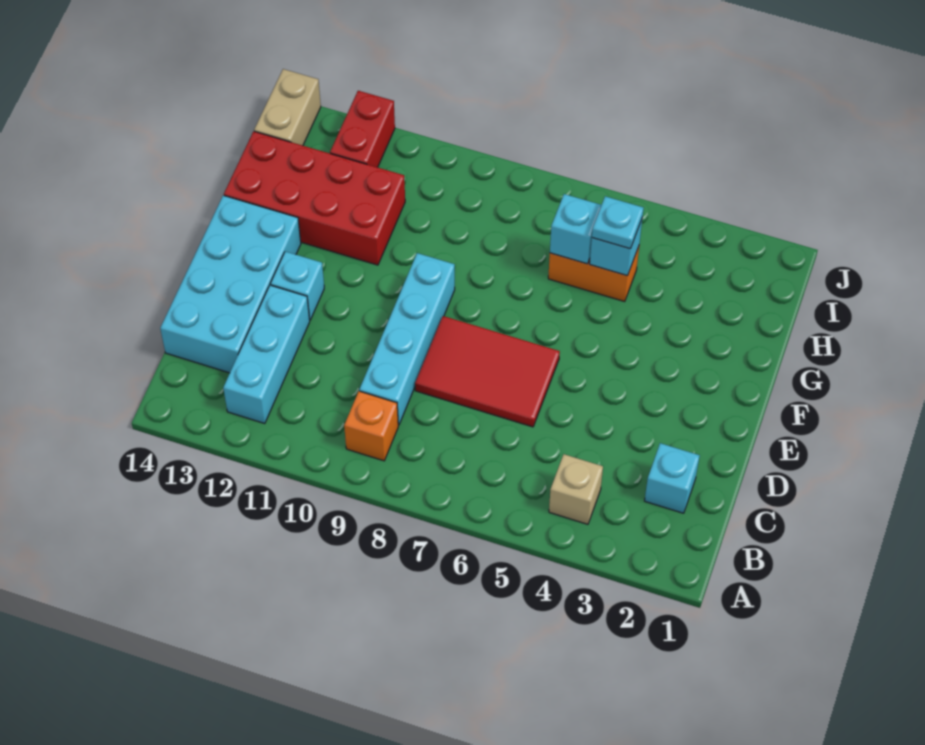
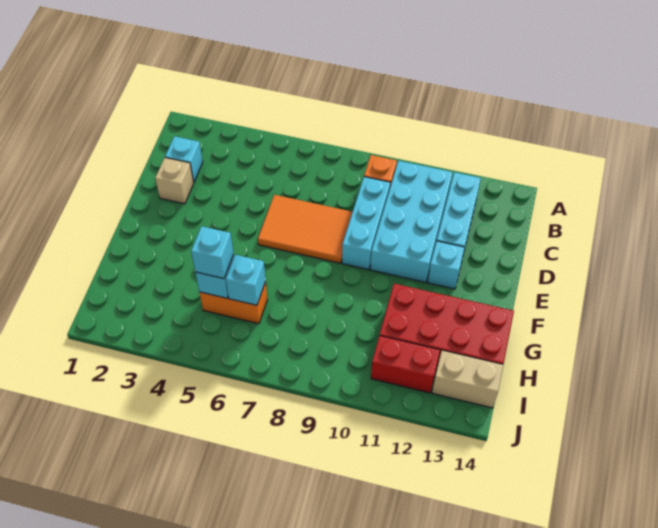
tan brick B4 level 1 -> tan brick D2 level 1
cyan brick C9:F9 level 1 -> cyan brick C9:E9 level 1
cyan brick C13:F14 level 1 -> cyan brick B10:E11 level 1
red tile D6:E8 level 1 -> orange tile D6:E8 level 1
cyan plate H5 level 3 -> cyan brick H5 level 3
red brick I12:J12 level 1 -> red brick I11:I12 level 1
tan brick I14:J14 level 1 -> tan brick I13:I14 level 1

